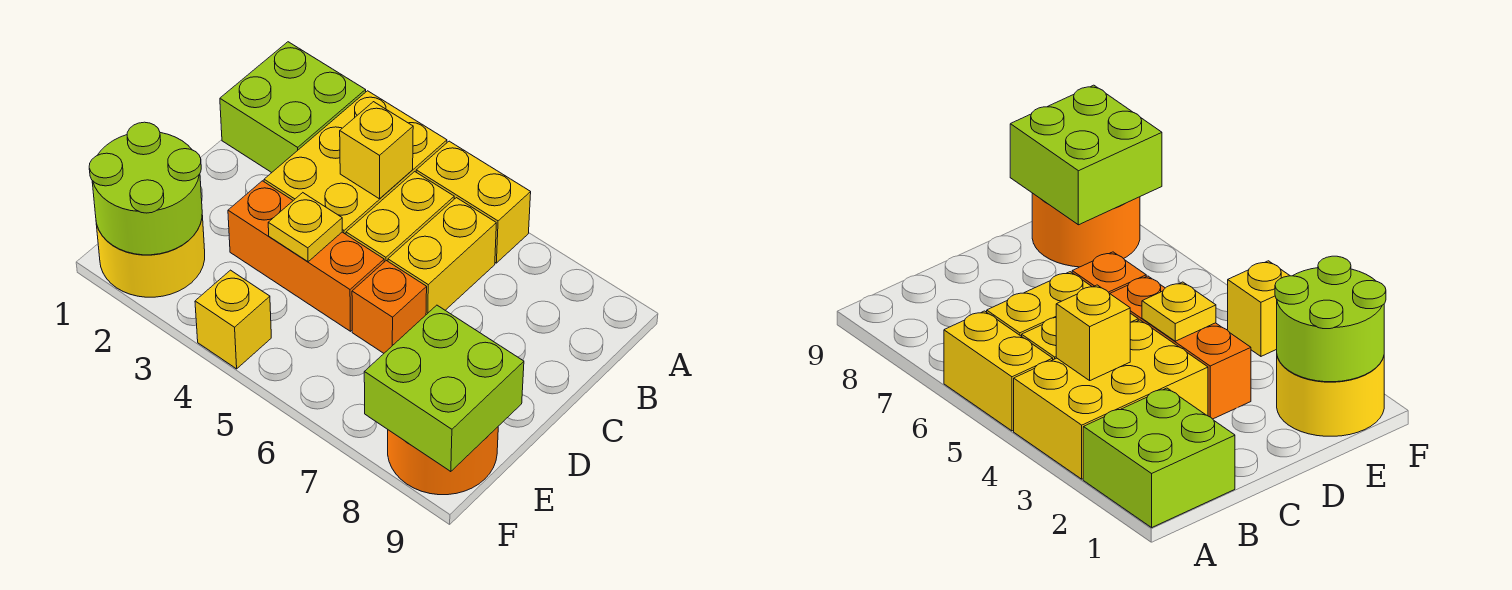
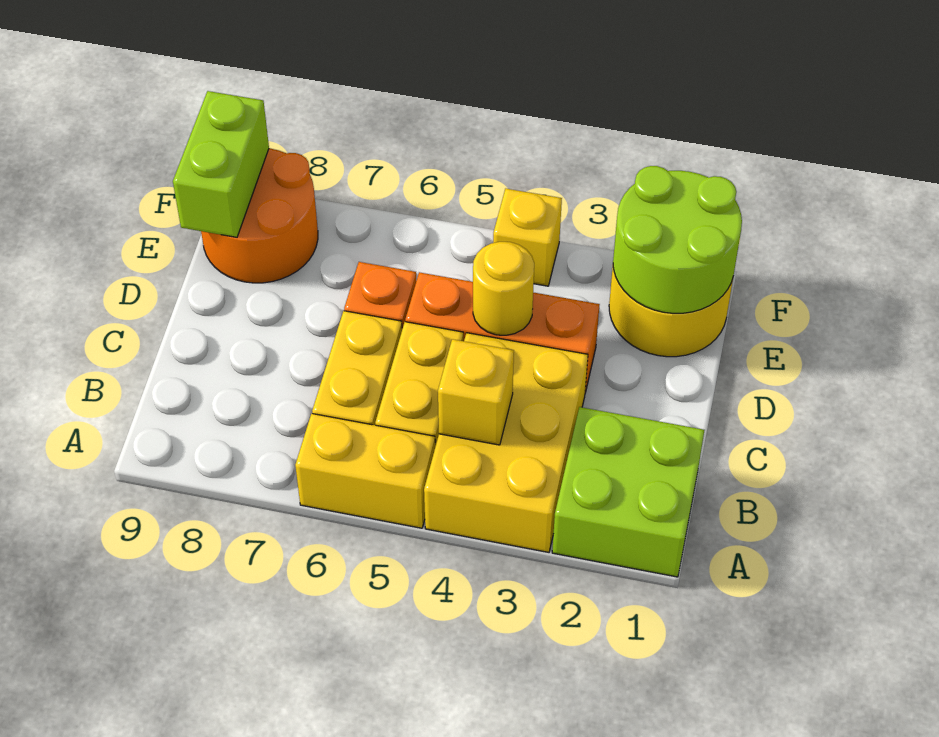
yellow plate D4 level 2 -> yellow round brick D4 level 2
lime brick E8:F9 level 2 -> lime brick E9:F9 level 2

